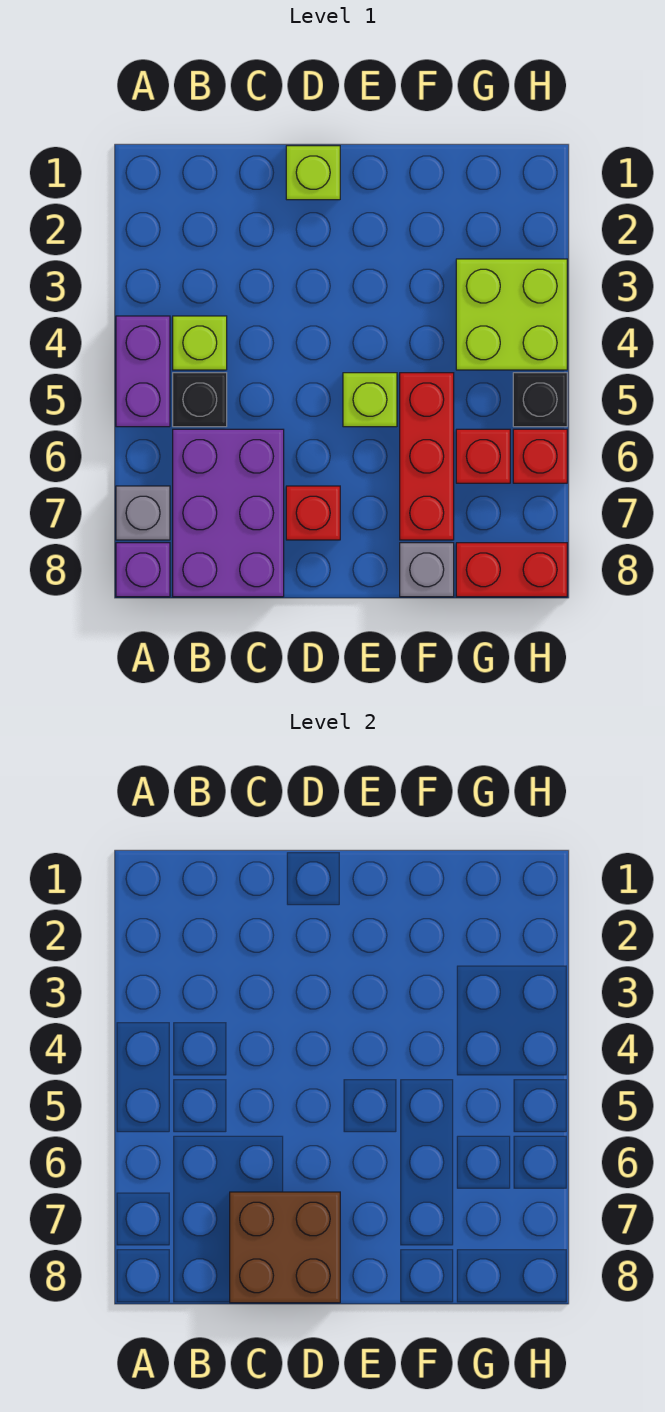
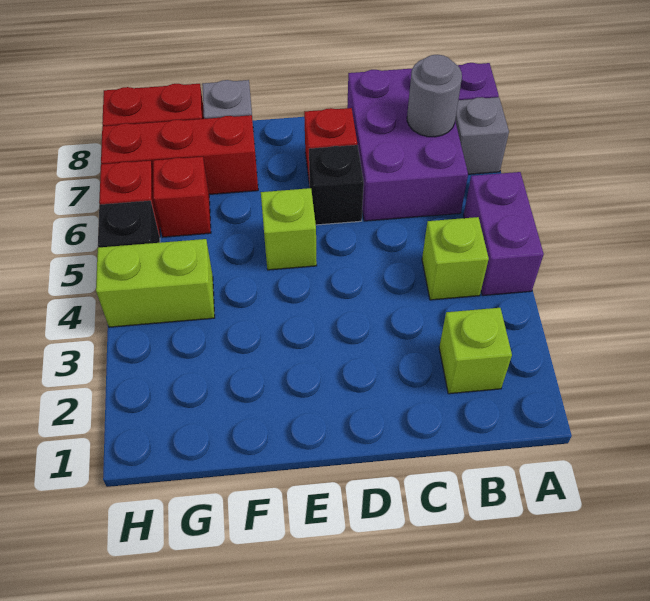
black brick B5 level 1 -> black brick D6 level 1
none -> grey round brick B7 level 2
brown brick C7:D8 level 2 -> none
lime brick D1 level 1 -> lime brick B2 level 1
red brick F5:F7 level 1 -> red brick F7:H7 level 1
lime brick G3:H4 level 1 -> lime brick G4:H4 level 1

